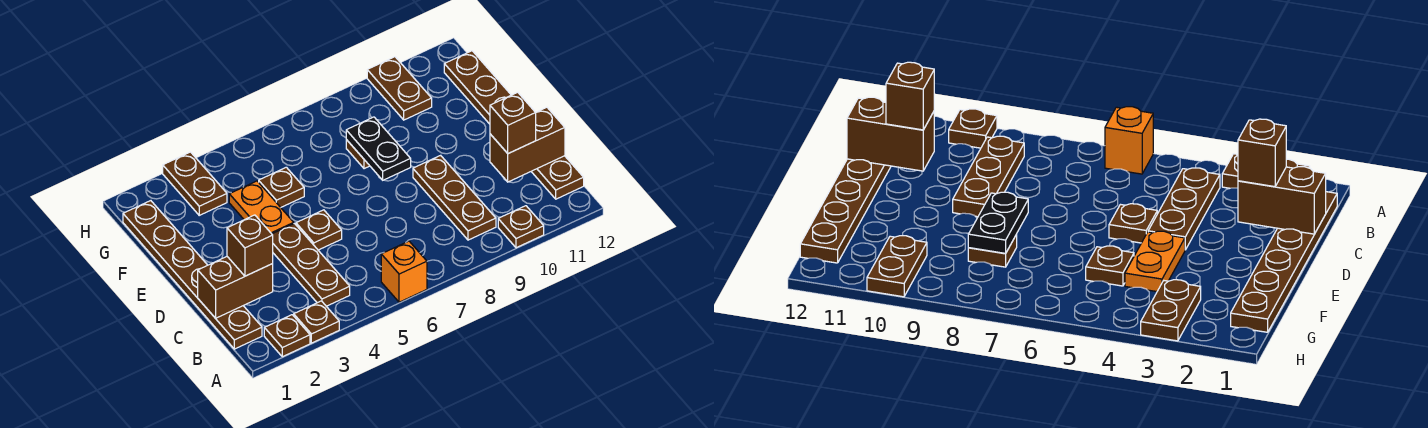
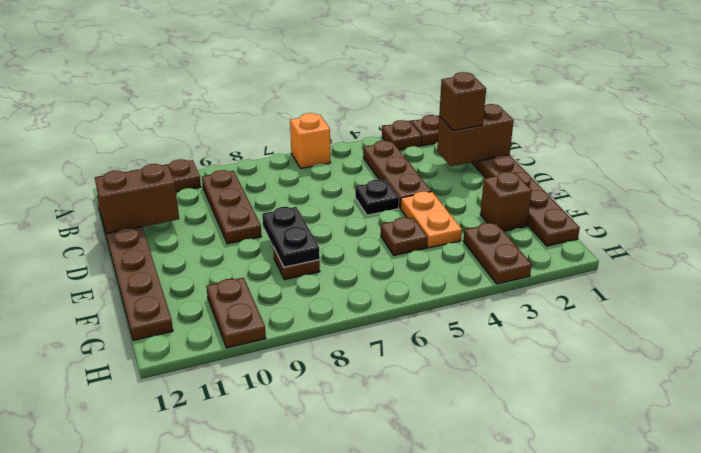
brown brick C11 level 3 -> brown brick F2 level 1
brown plate D5 level 1 -> black plate D5 level 1

